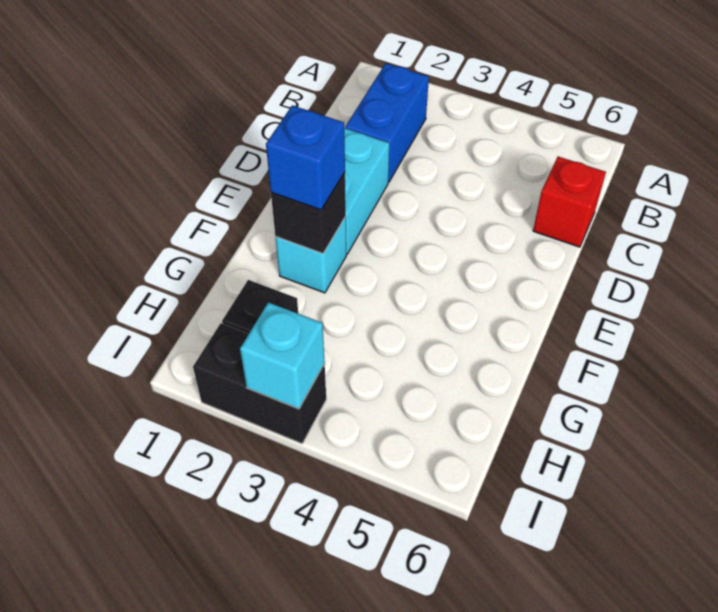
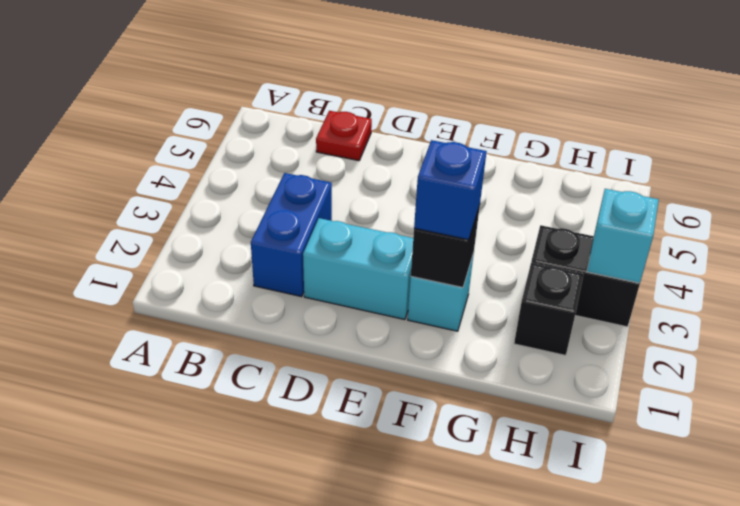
blue brick B2:C2 level 1 -> blue brick C2:C3 level 1
red brick C6 level 1 -> red plate C6 level 1
black brick I2:I3 level 1 -> black brick H3:I3 level 1

